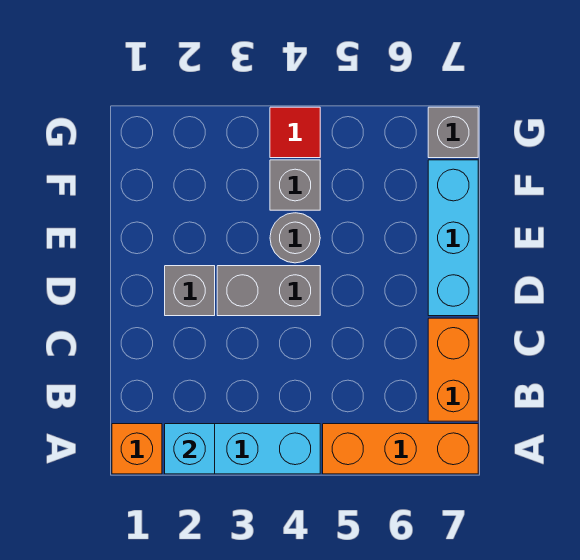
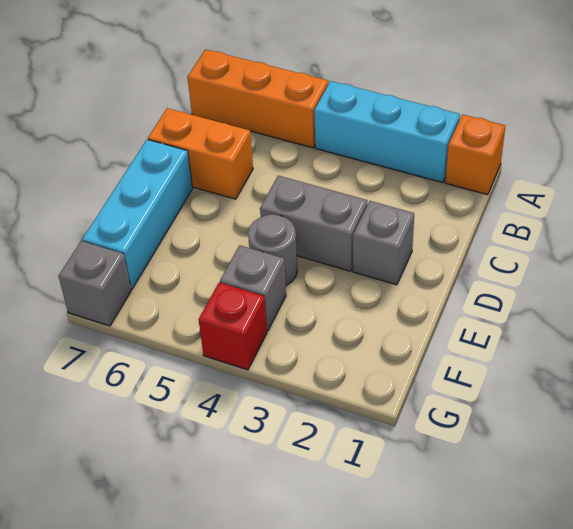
cyan brick A2 level 2 -> none
orange brick B7:C7 level 1 -> orange brick C6:C7 level 1
red tile G4 level 1 -> red brick G4 level 1

